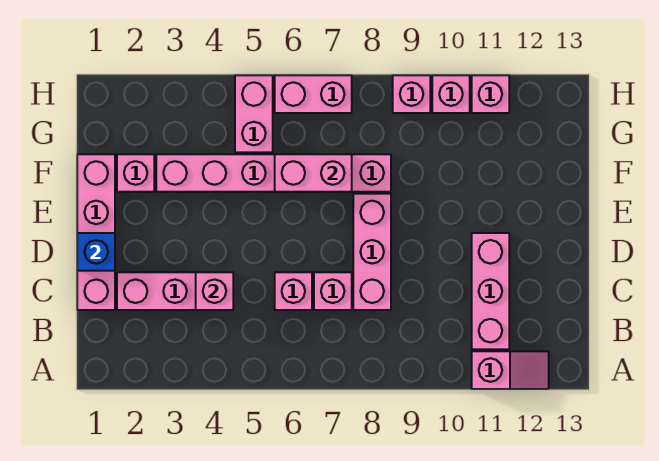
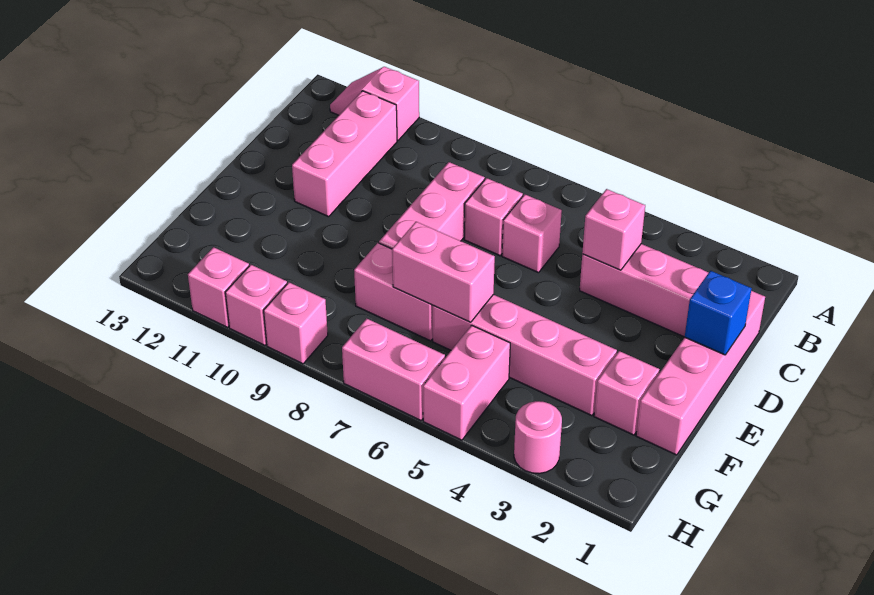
none -> pink round brick H3 level 1

